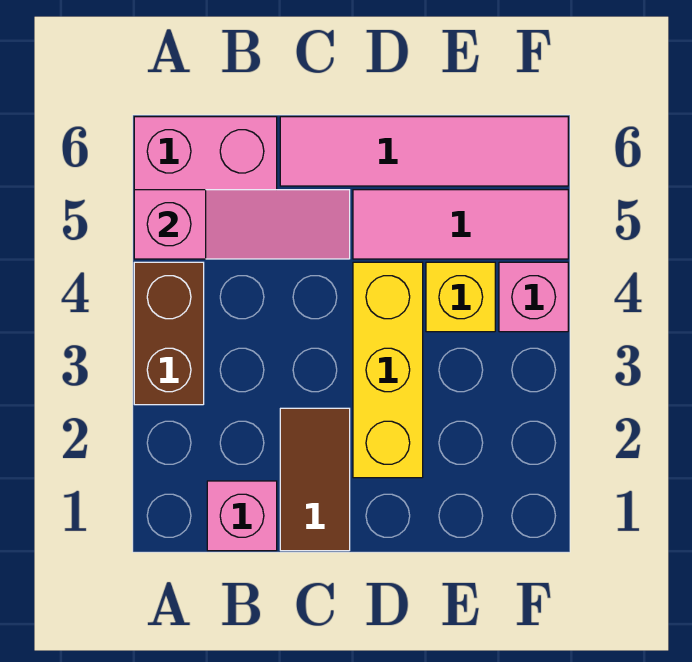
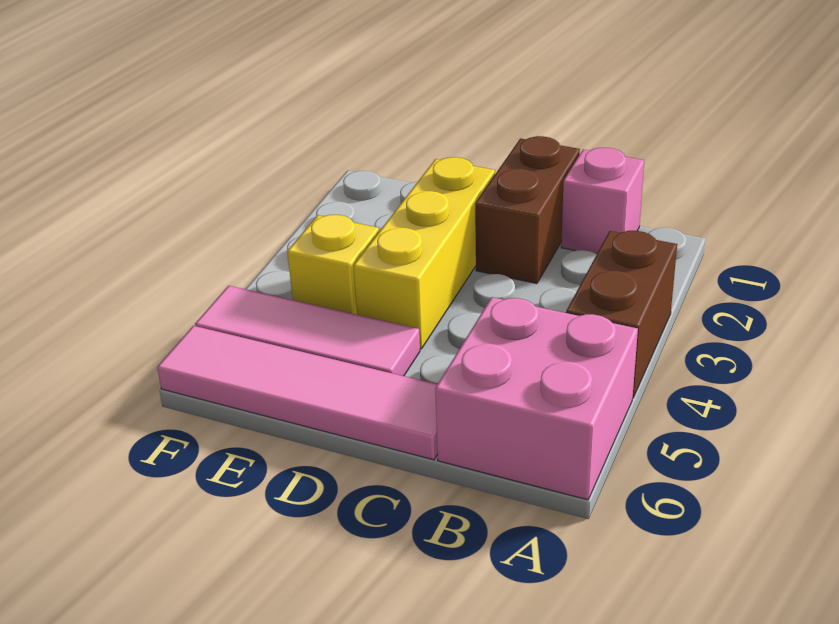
pink slope A5:C5 level 2 top A -> none
brown tile C1:C2 level 1 -> brown brick C1:C2 level 1
pink brick F4 level 1 -> none

